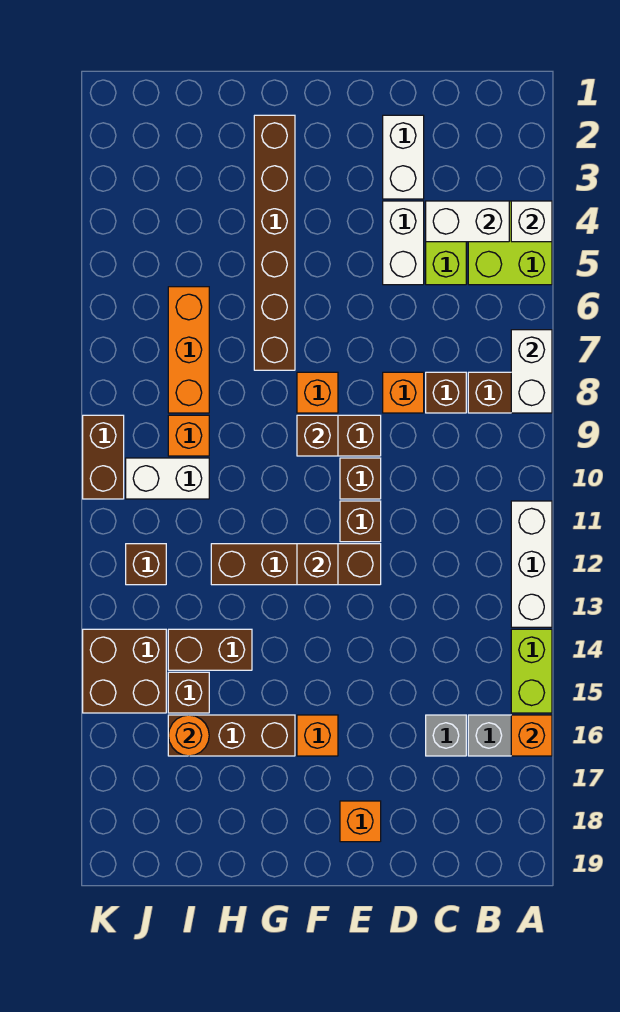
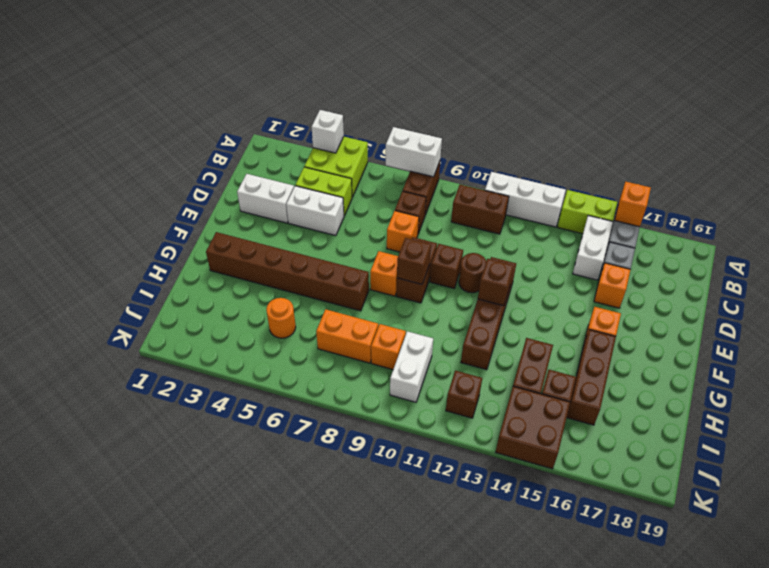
white brick B4:C4 level 2 -> white brick B15:C15 level 1
brown brick E11 level 1 -> brown round brick E11 level 1
orange brick E18 level 1 -> orange brick D16 level 1
orange brick I6:I8 level 1 -> orange brick I7:I8 level 1
orange round brick I16 level 2 -> orange round brick I5 level 1
brown brick K9:K10 level 1 -> brown brick B10:B11 level 1

